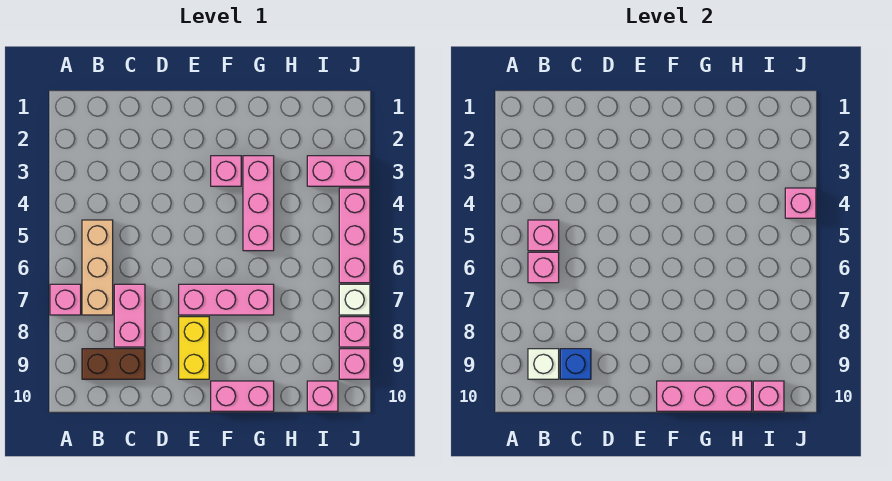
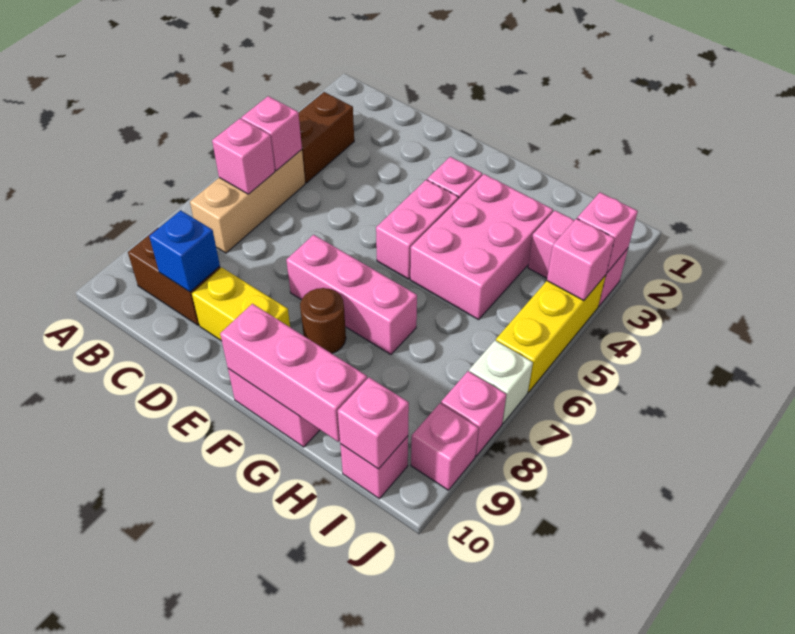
pink brick A7 level 1 -> pink brick J3 level 2
none -> brown brick B3:B4 level 1
white brick B9 level 2 -> none
pink brick C7:C8 level 1 -> pink brick F4:F5 level 1
yellow brick E8:E9 level 1 -> yellow brick D9:E9 level 1
none -> brown round brick F8 level 1
pink brick G3:G5 level 1 -> pink brick G3:H5 level 1
pink brick J4:J6 level 1 -> yellow brick J4:J6 level 1

